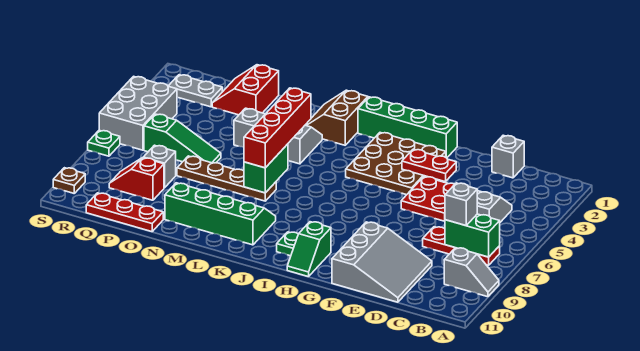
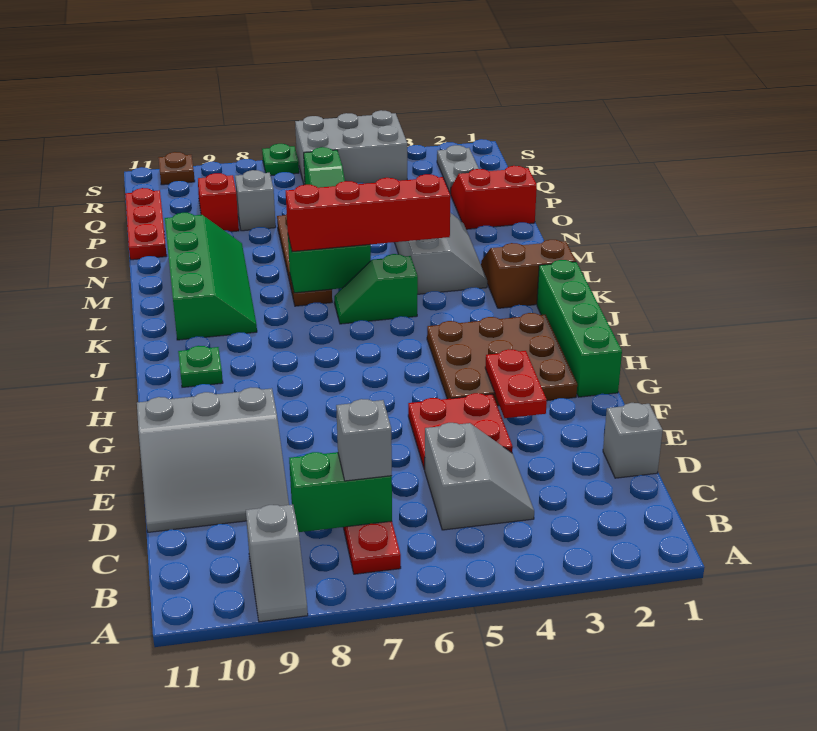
green brick B7:C7 level 2 -> green brick C7:C8 level 2
green slope H10:H11 level 1 top 10 -> green slope K5:K6 level 1 top 5

